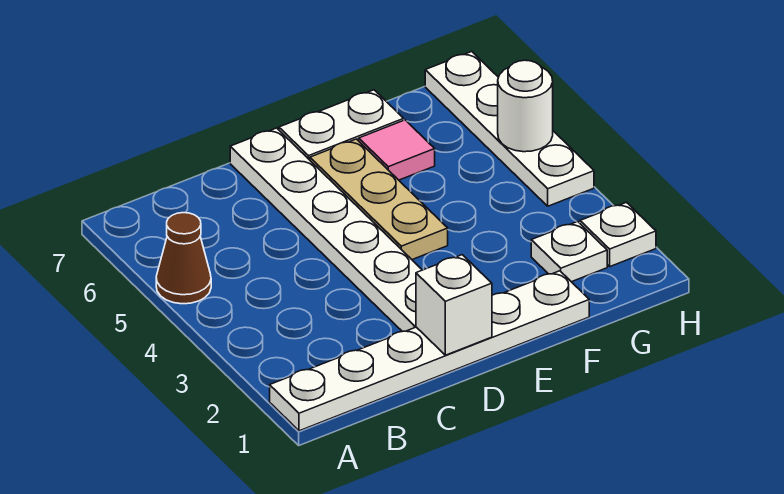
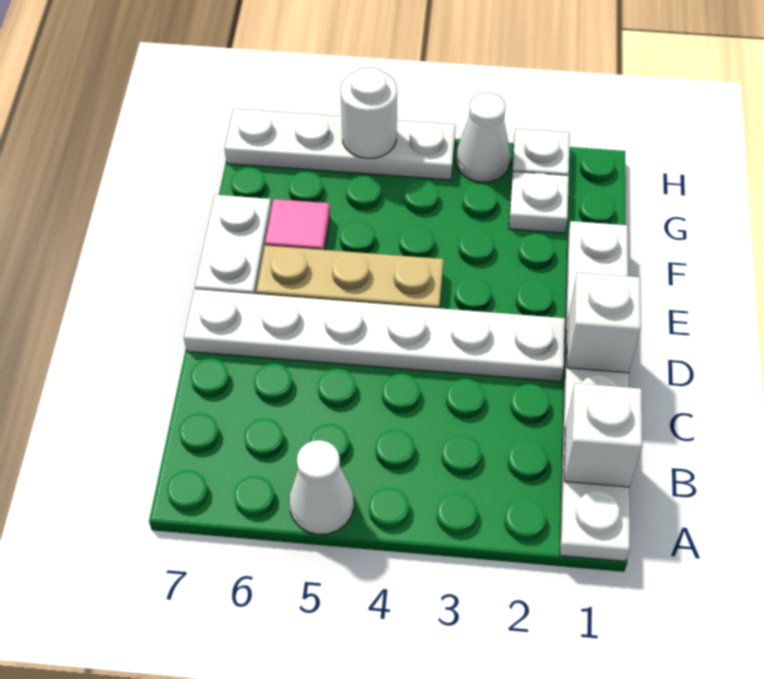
brown cone A5 level 1 -> white cone A5 level 1
none -> white brick B1 level 2
none -> white cone H3 level 1

